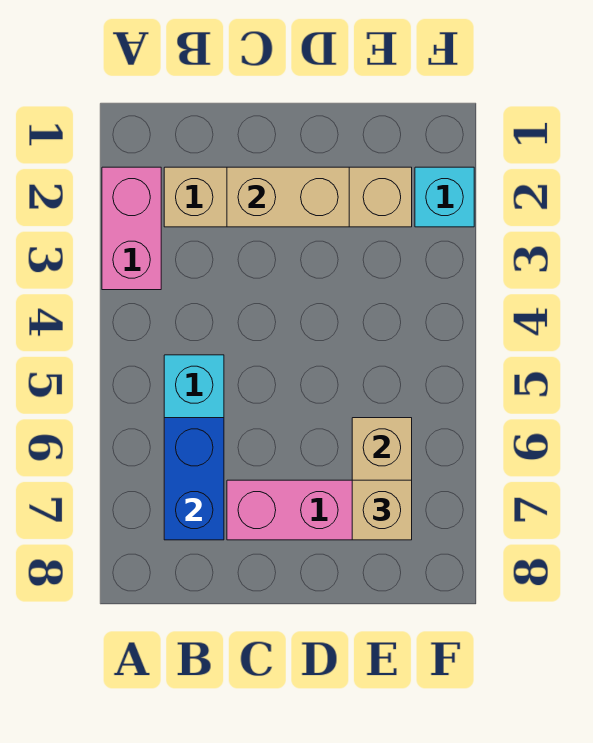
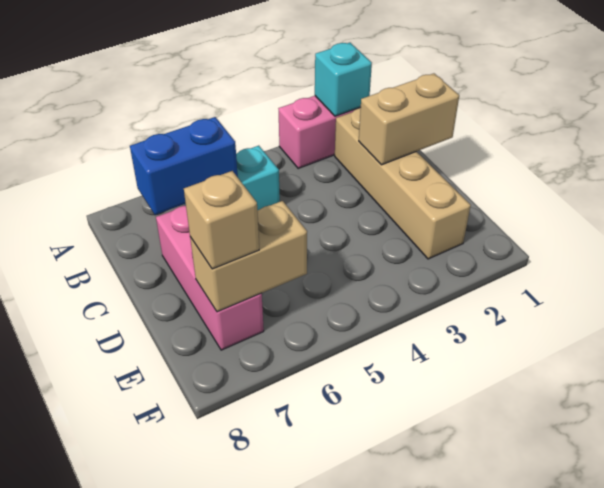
tan brick C2:D2 level 2 -> tan brick C1:C2 level 2
cyan brick F2 level 1 -> cyan brick A2 level 2

